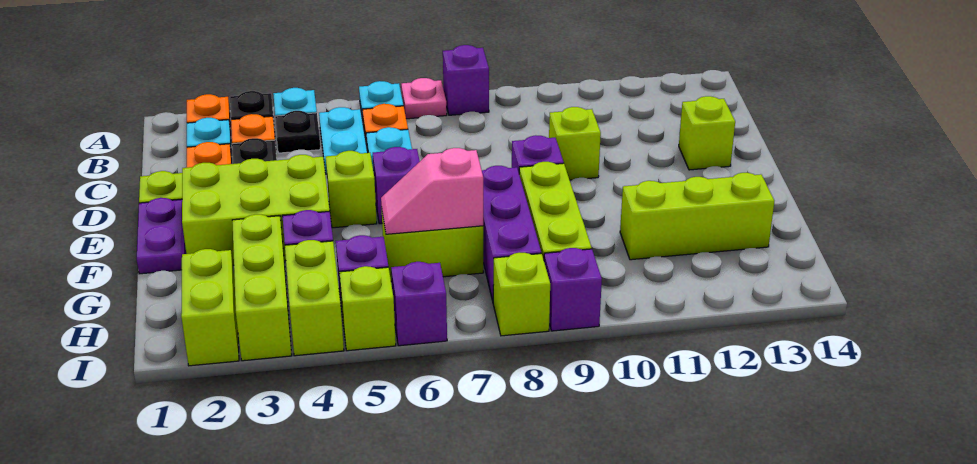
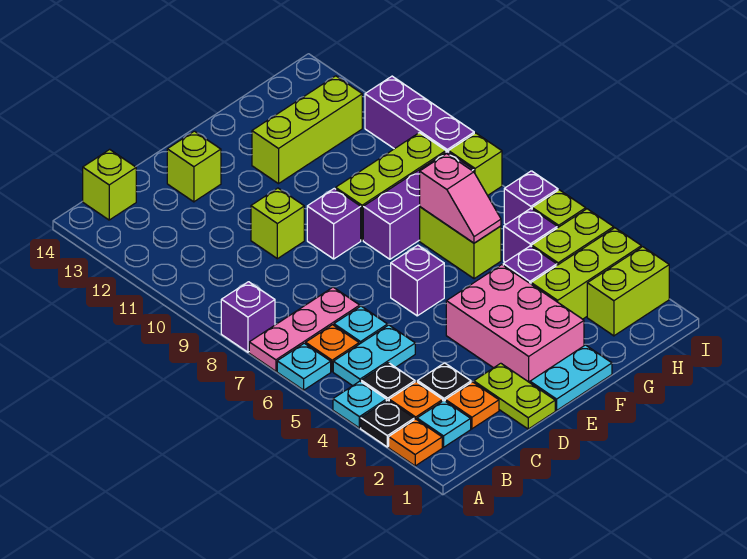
pink plate A7 level 1 -> pink plate A7:C7 level 1
purple plate E1:F1 level 1 -> cyan plate E1:F1 level 1
lime brick E2:F4 level 1 -> pink brick E2:F4 level 1
lime brick E5 level 1 -> lime brick B14 level 1
lime brick G11:G13 level 1 -> lime brick F12:H12 level 1
purple brick I9 level 1 -> purple brick I9:I11 level 1

